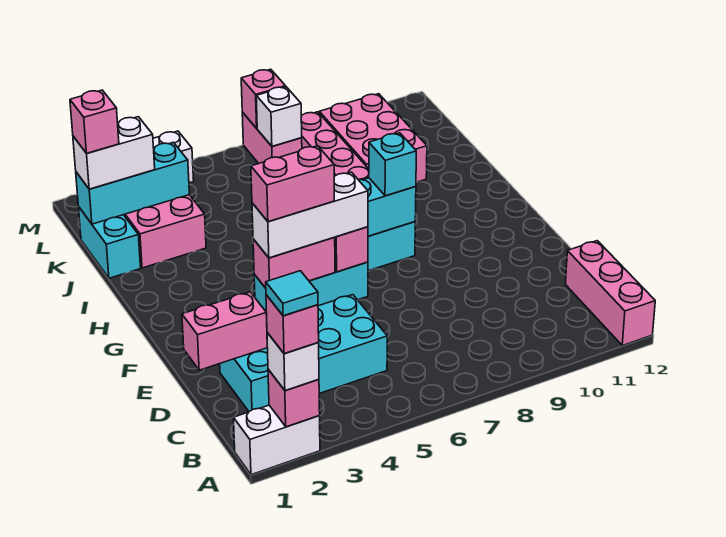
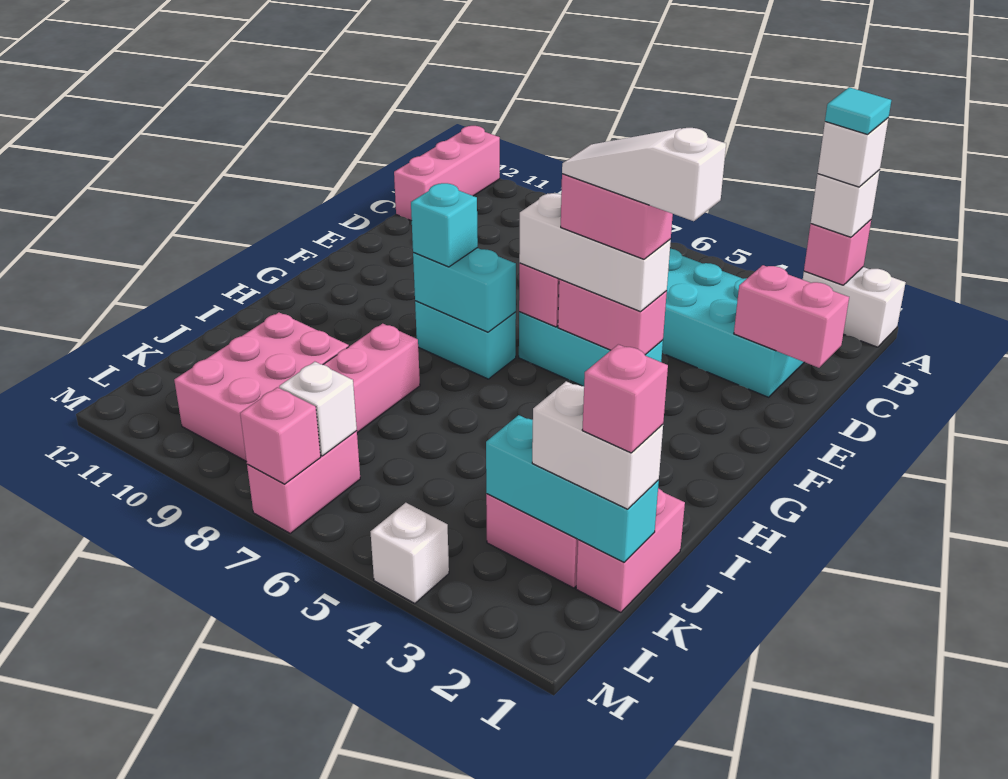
pink brick A2 level 4 -> white brick A2 level 4
none -> white slope F3:F5 level 5 top 3
cyan brick J1:K1 level 1 -> pink brick J1:K1 level 1

